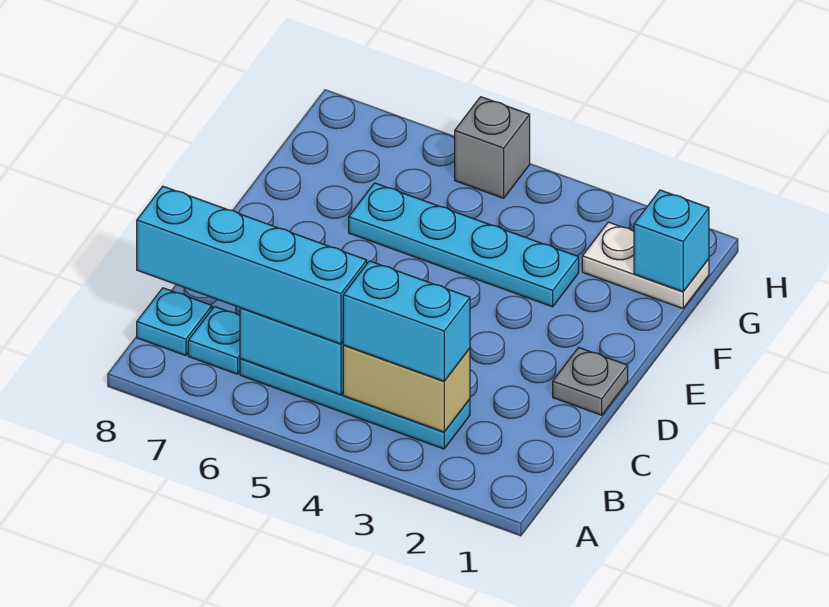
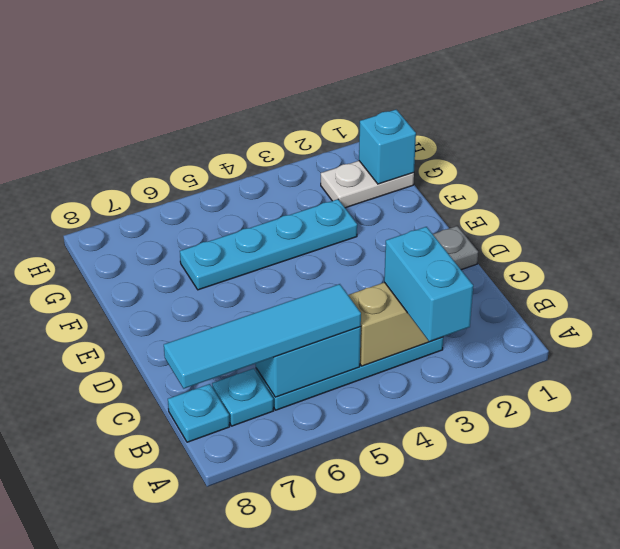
cyan brick B3:B4 level 3 -> cyan brick A3:B3 level 3
cyan brick B5:B8 level 3 -> cyan tile B5:B8 level 3
grey brick H5 level 1 -> none

